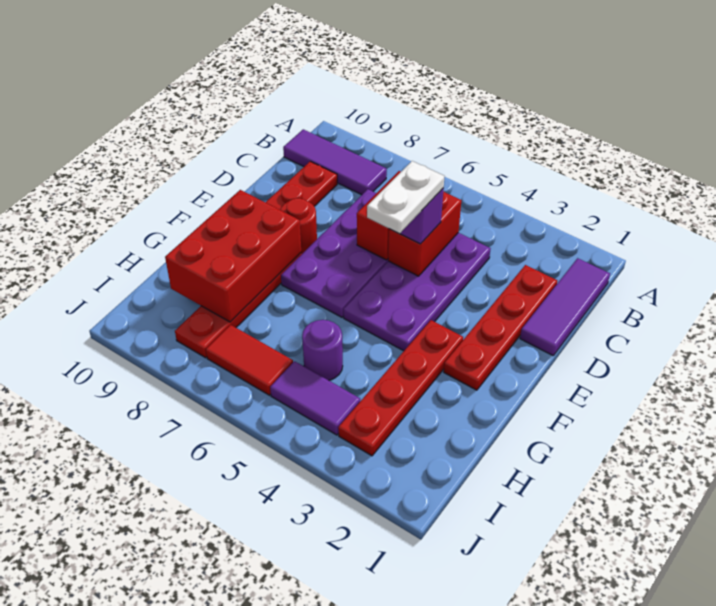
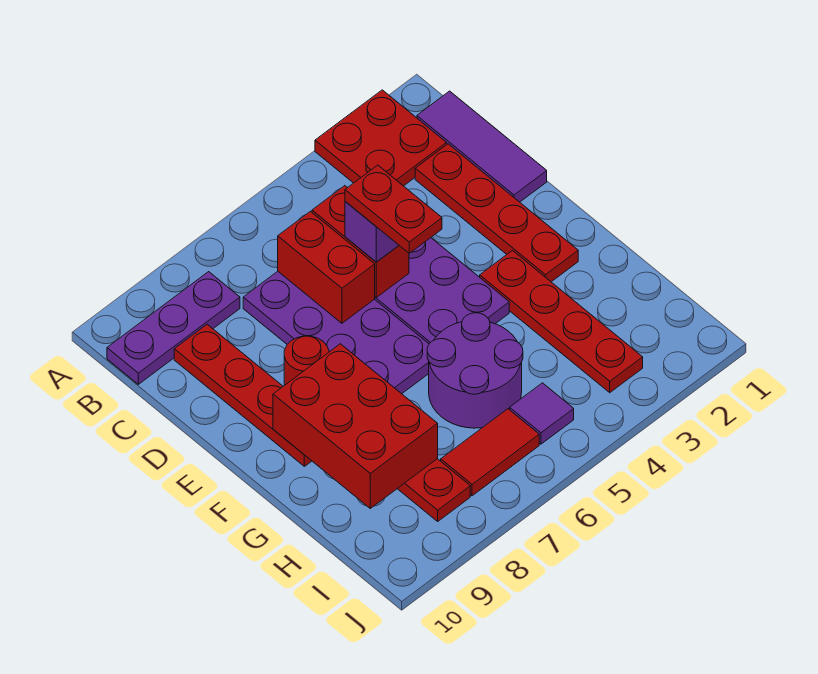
none -> red plate A2:B3 level 1
purple tile B8:B10 level 1 -> purple plate B8:B10 level 1
white plate D5:E5 level 4 -> red plate D5:E5 level 4
purple round brick H5 level 1 -> purple round brick G5:H6 level 1
purple tile I4:I5 level 1 -> purple tile I5 level 1

